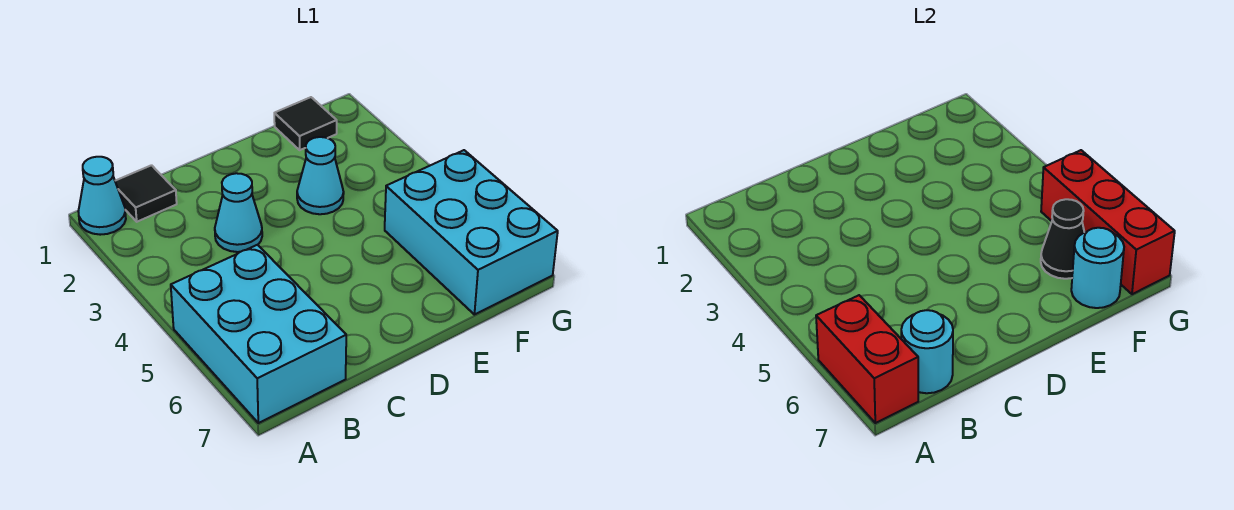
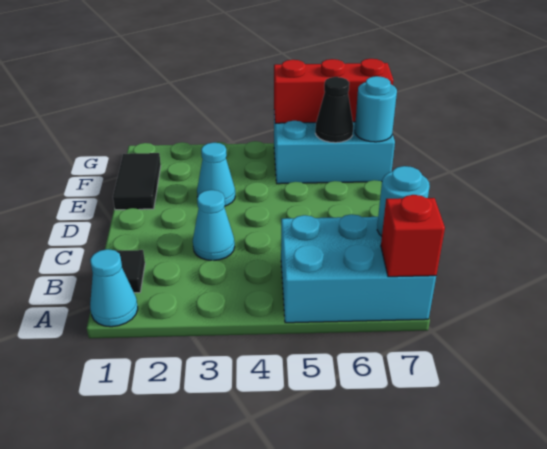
red brick A6:A7 level 2 -> red brick A7 level 2
black tile F1 level 1 -> black tile E1:F1 level 1

